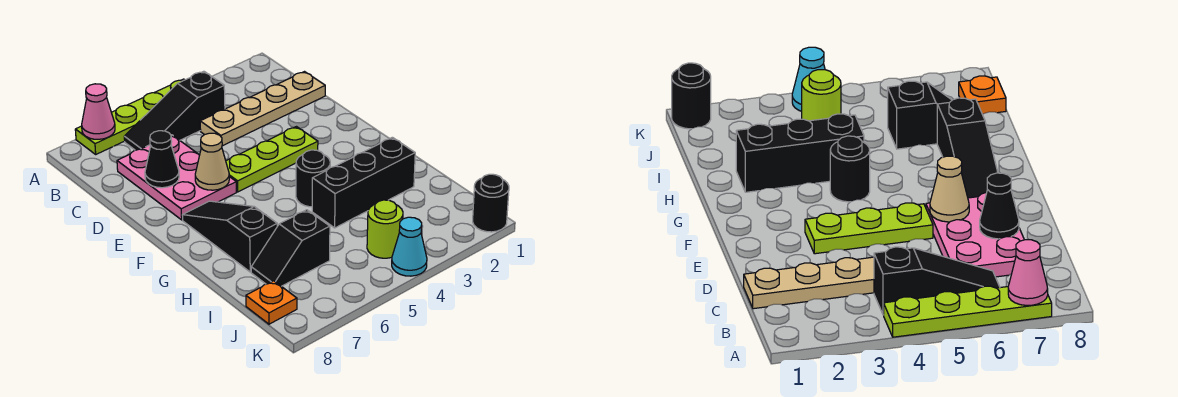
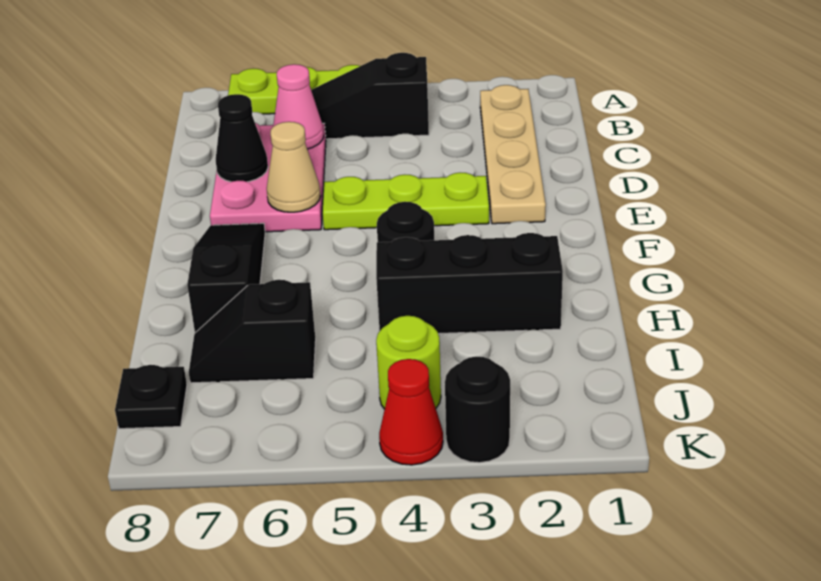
pink cone A7 level 2 -> pink cone C6 level 2
tan plate C1:C4 level 1 -> tan plate B2:E2 level 1
orange plate J8 level 1 -> black plate J8 level 1
black round brick K1 level 1 -> black round brick K3 level 1
cyan cone K4 level 1 -> red cone K4 level 1

